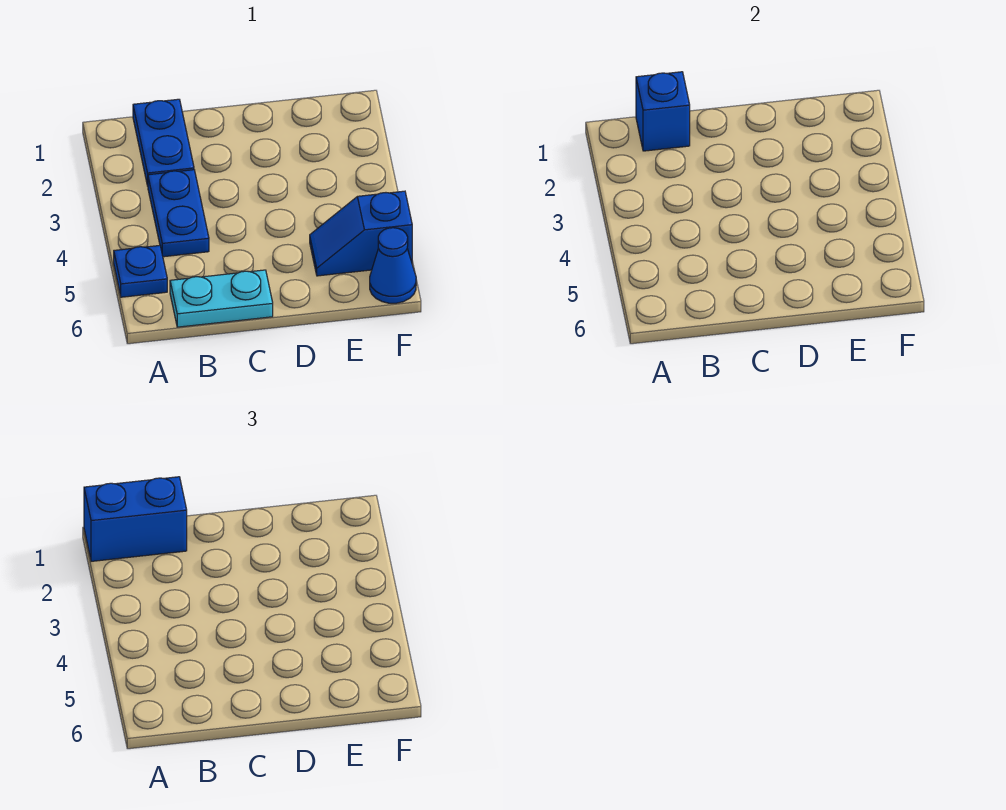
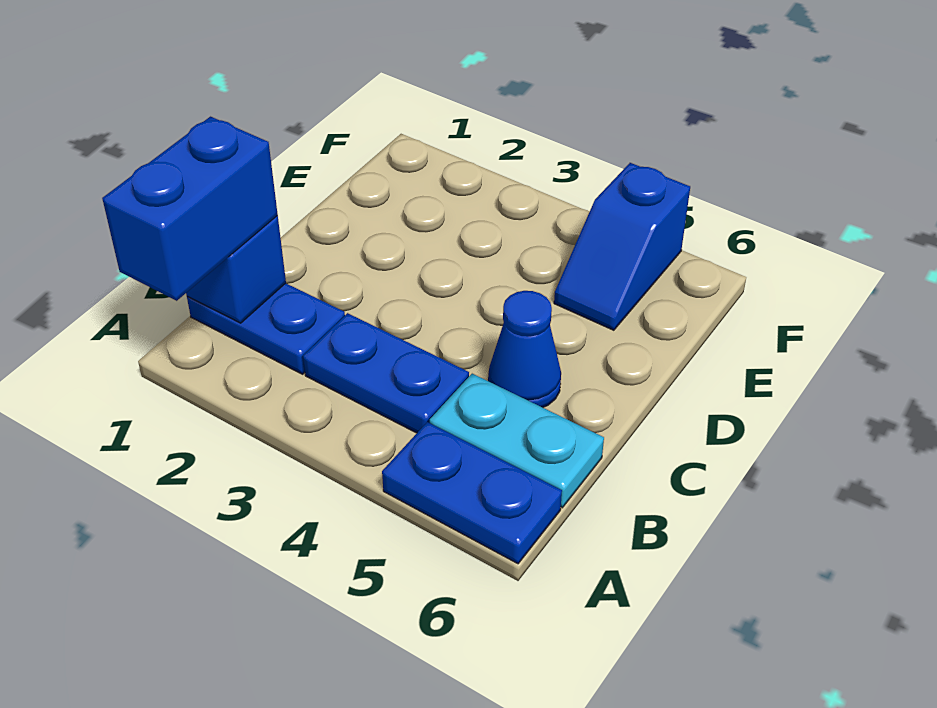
blue plate A5 level 1 -> blue plate A5:A6 level 1
cyan plate B6:C6 level 1 -> cyan plate B5:B6 level 1
blue cone F6 level 1 -> blue cone C5 level 1

